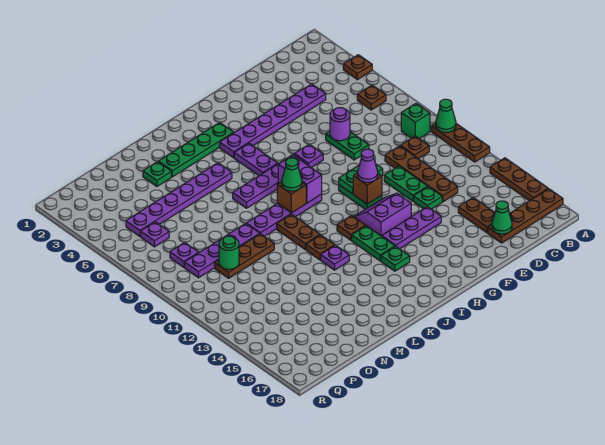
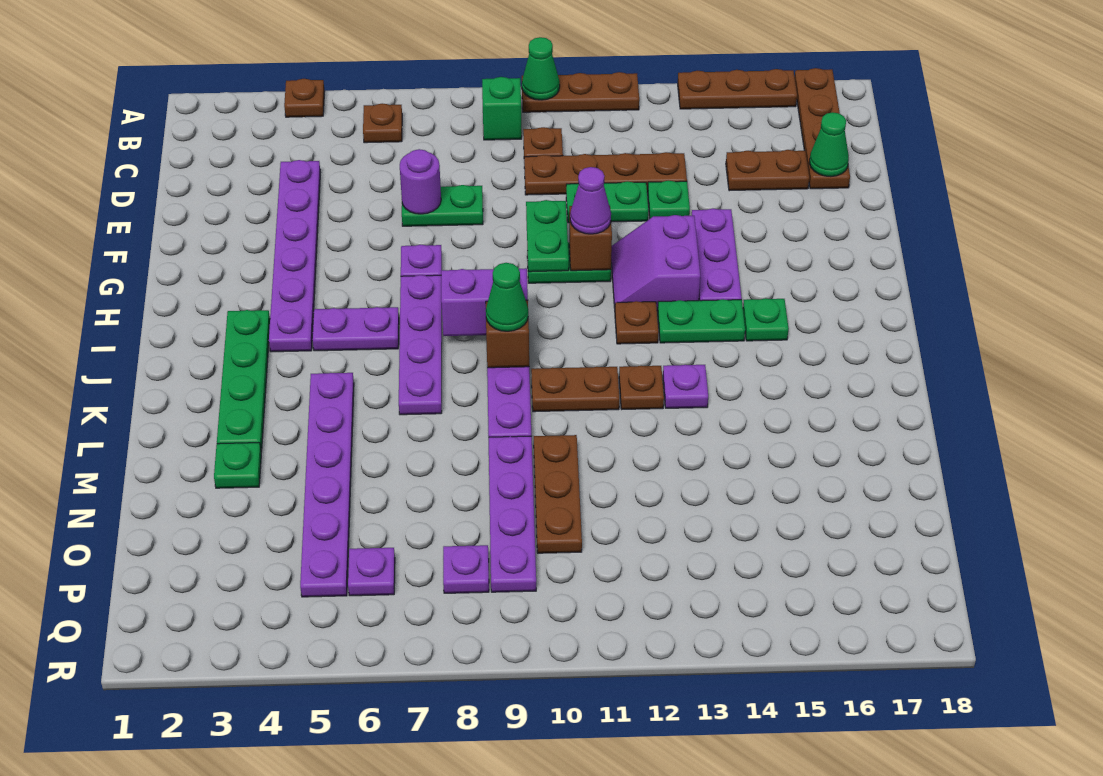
green round brick O10 level 2 -> none

